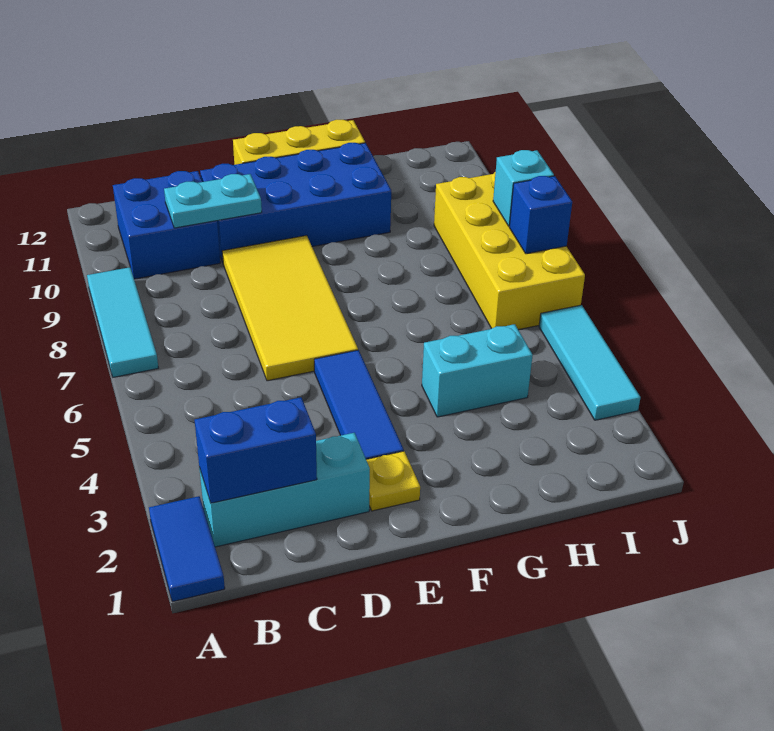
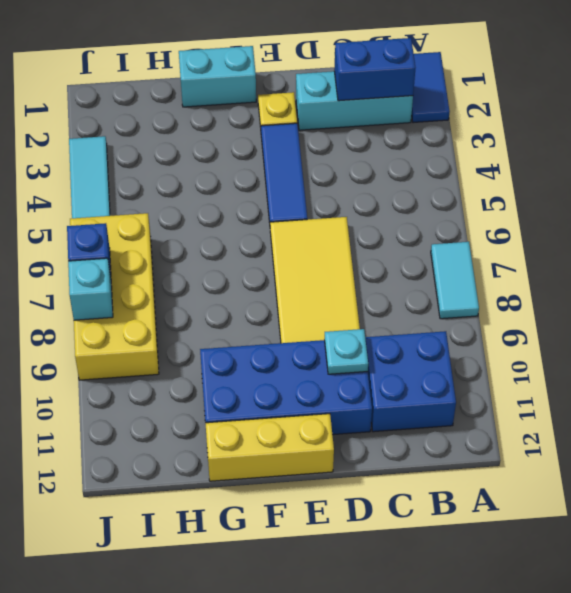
cyan tile A7:A9 level 1 -> cyan tile A7:A8 level 1
cyan plate C10:D10 level 2 -> cyan plate D10 level 2
cyan brick G4:H4 level 1 -> cyan brick F1:G1 level 1

